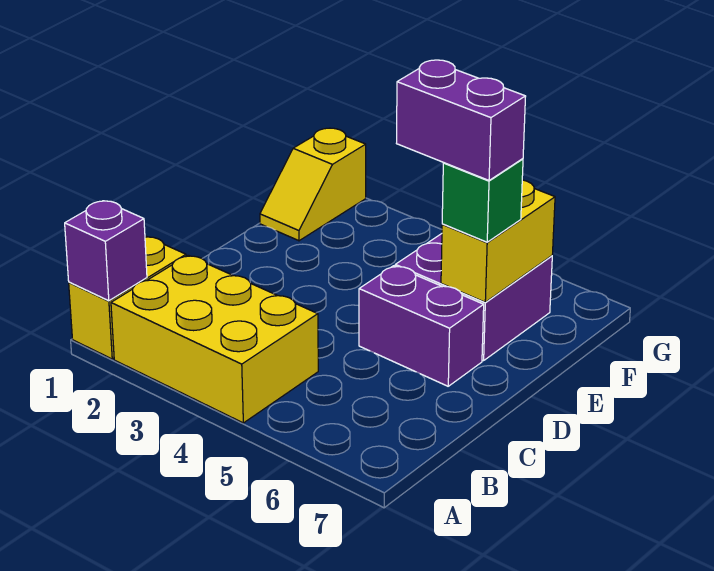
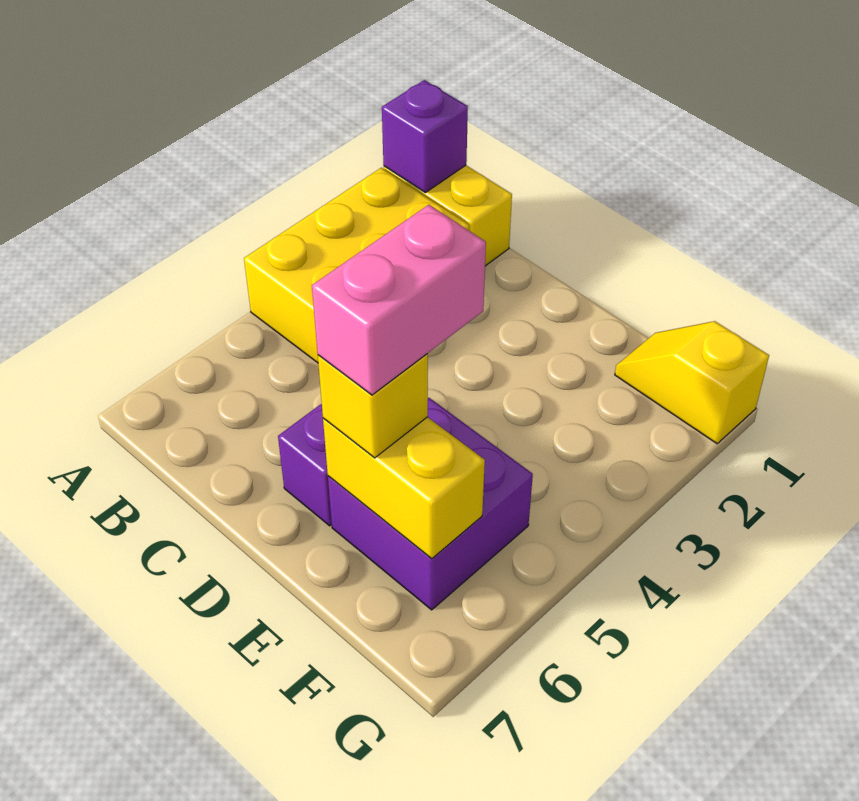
purple brick E5:E6 level 4 -> pink brick E5:E6 level 4
green brick E6 level 3 -> yellow brick E6 level 3

